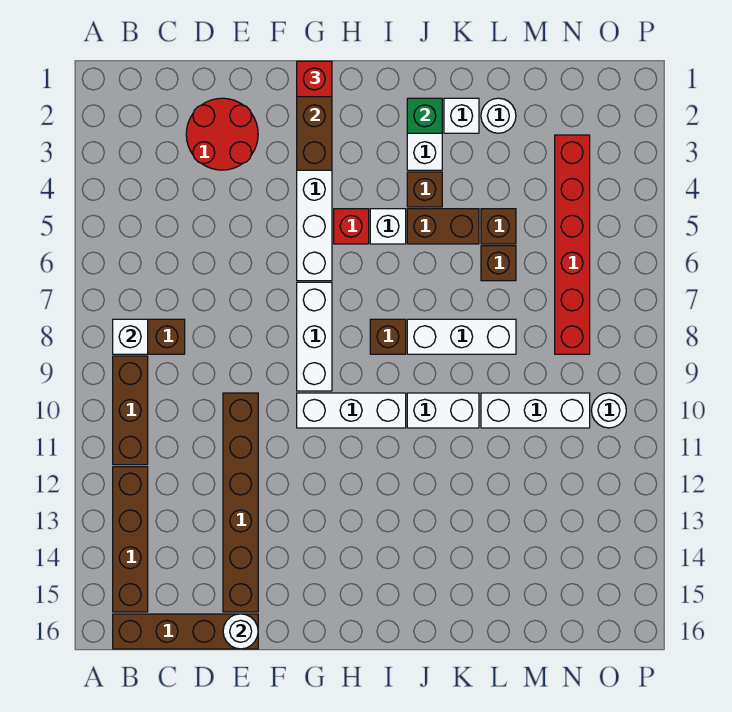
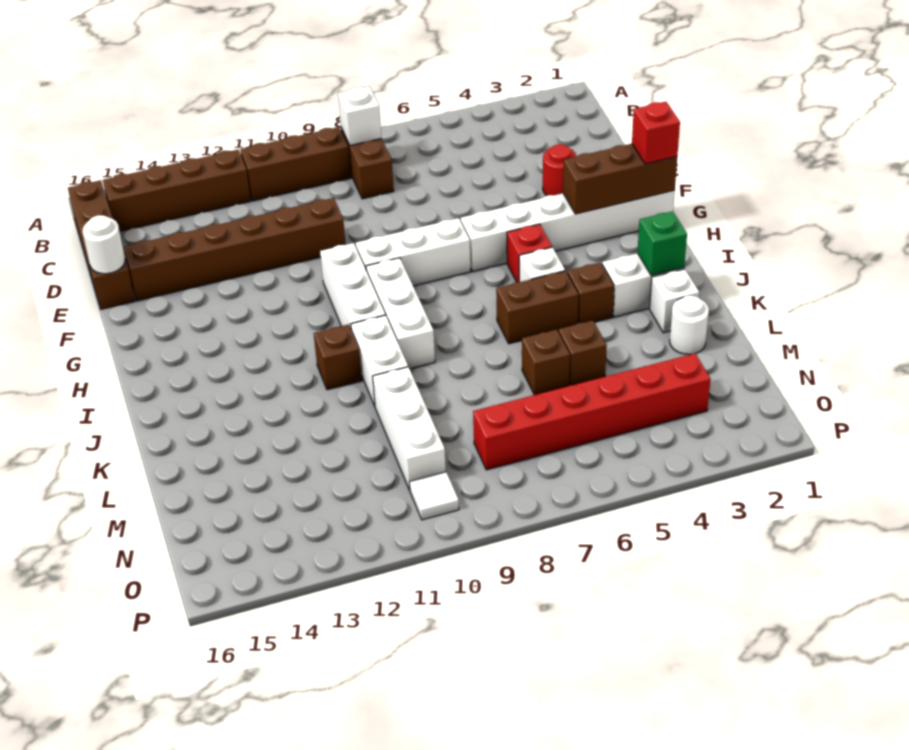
red round brick D2:E3 level 1 -> red round brick E3 level 1
brown brick I8 level 1 -> brown brick J11 level 1
brown brick J5:K5 level 1 -> brown brick J5:J6 level 1
white brick J8:L8 level 1 -> white brick H9:J9 level 1
white round brick O10 level 1 -> white tile O10 level 1

